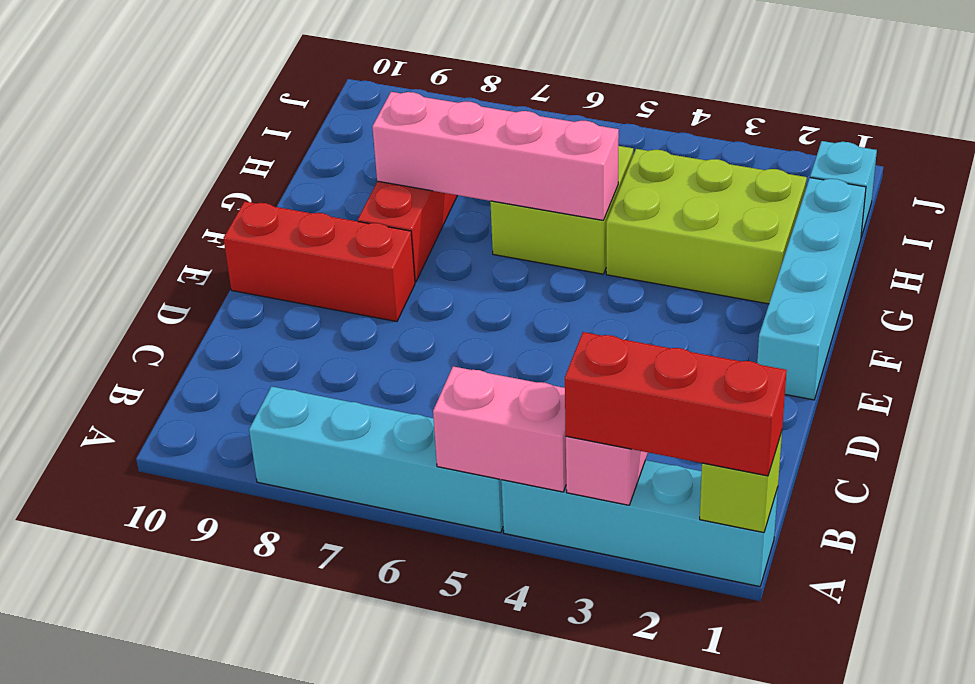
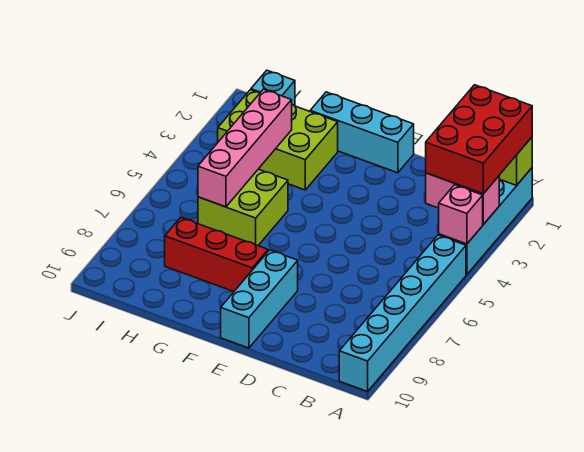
red brick A1:A3 level 3 -> red brick A1:B3 level 3
pink brick A4:A5 level 2 -> pink brick A4 level 2
cyan brick A5:A8 level 1 -> cyan brick A5:A10 level 1
cyan brick E1:H1 level 1 -> cyan brick E1:G1 level 1
red brick E8:E10 level 1 -> cyan brick E8:E10 level 1
lime brick G2:H4 level 1 -> lime brick G2:I3 level 1
pink brick G5:G8 level 2 -> pink brick H3:H6 level 2

